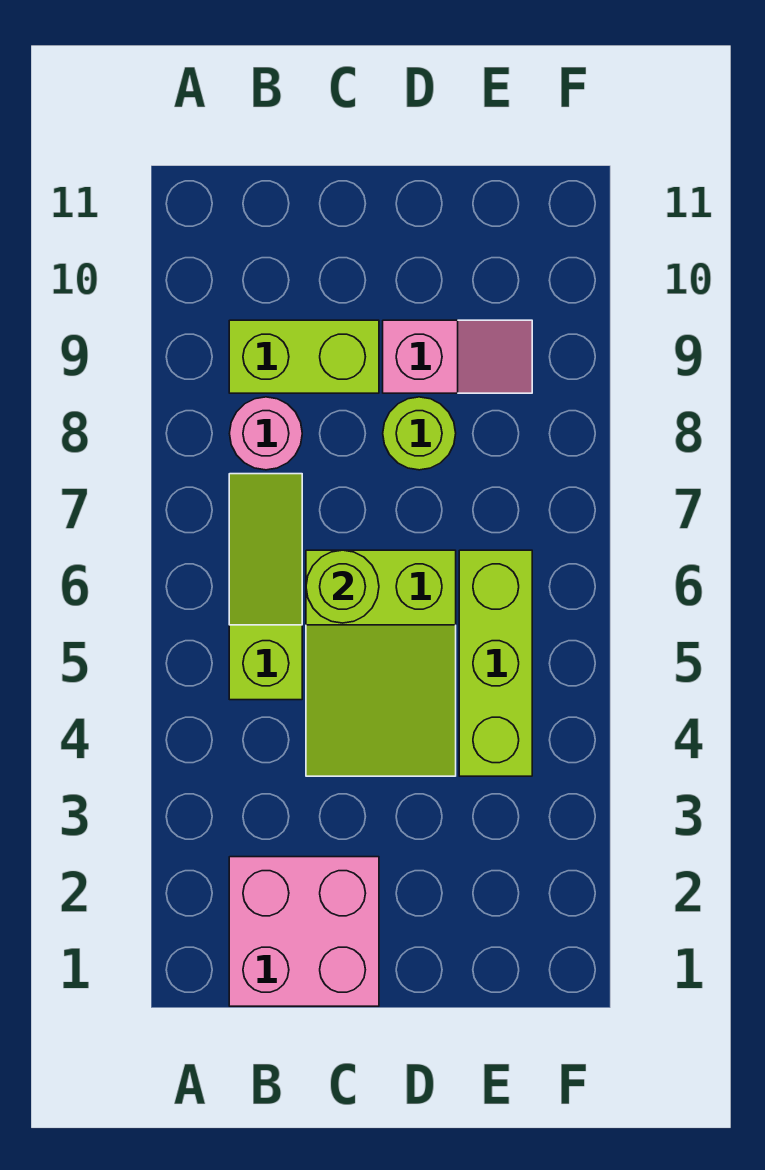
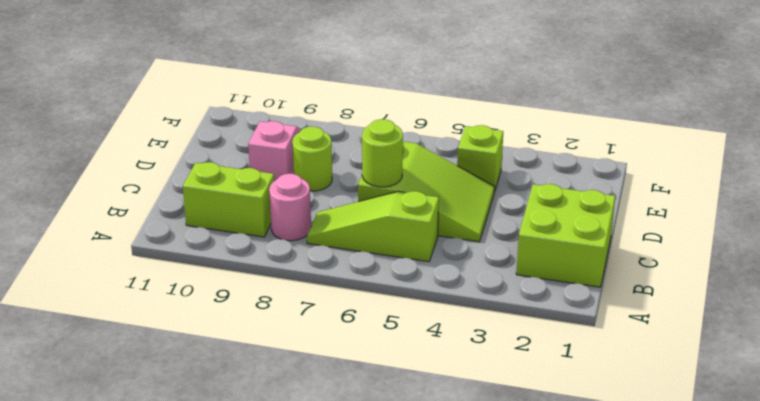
pink brick B1:C2 level 1 -> lime brick B1:C2 level 1
lime brick B9:C9 level 1 -> lime brick B9:B10 level 1
lime brick E4:E6 level 1 -> lime brick E4 level 1

